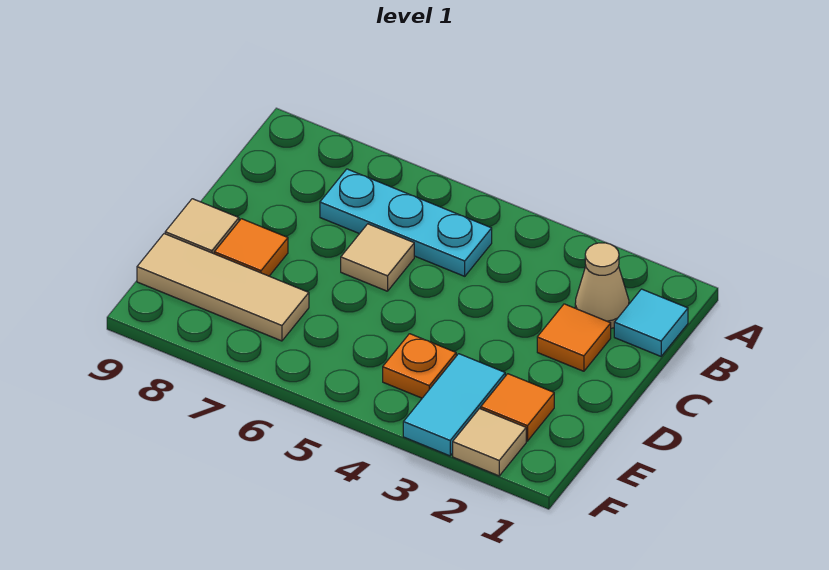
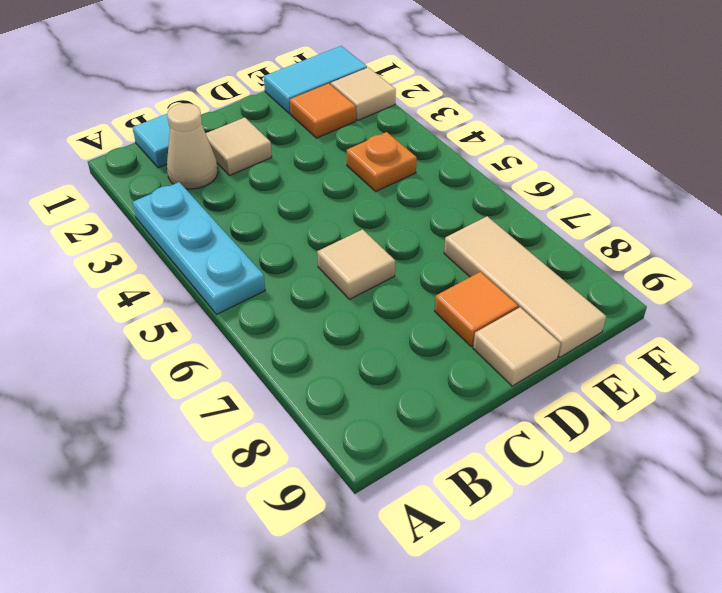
cyan plate B5:B7 level 1 -> cyan plate A3:A5 level 1
orange tile C2 level 1 -> tan tile C2 level 1
cyan tile E3:F3 level 1 -> cyan tile E1:F1 level 1

